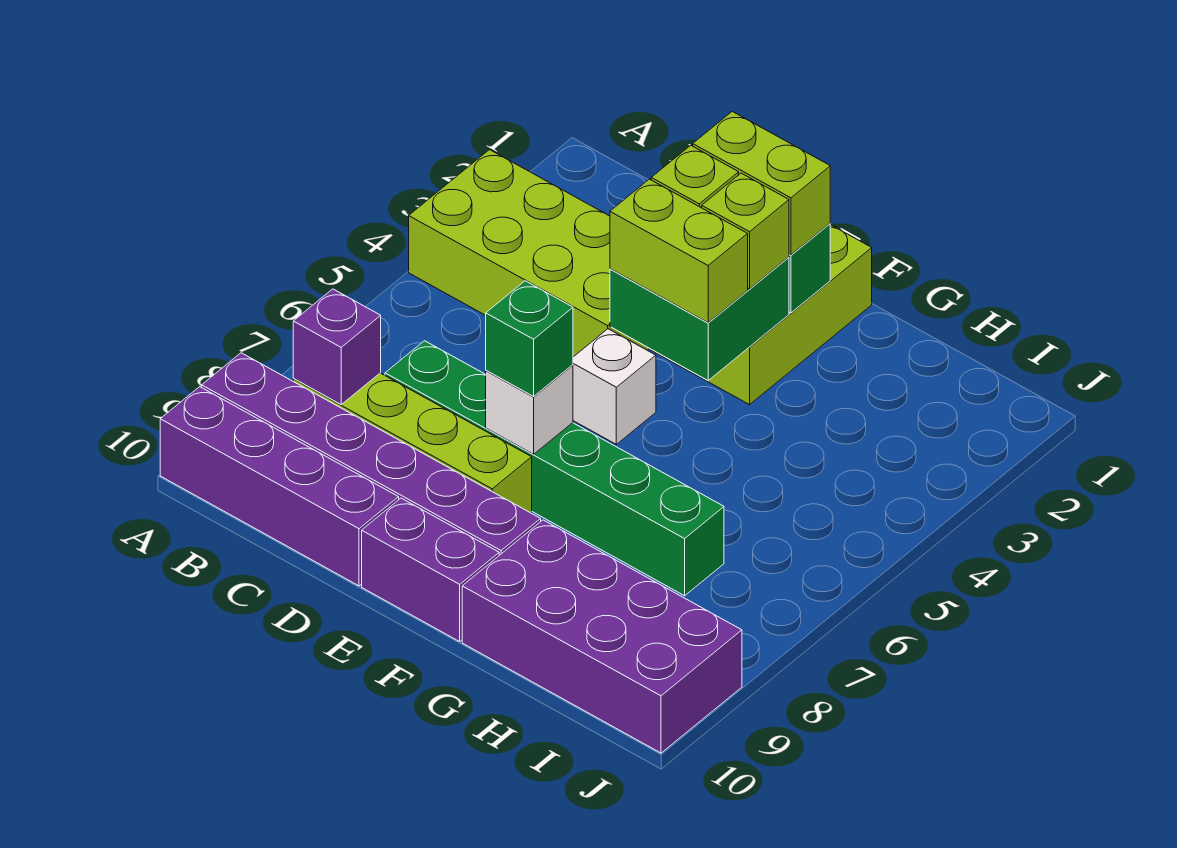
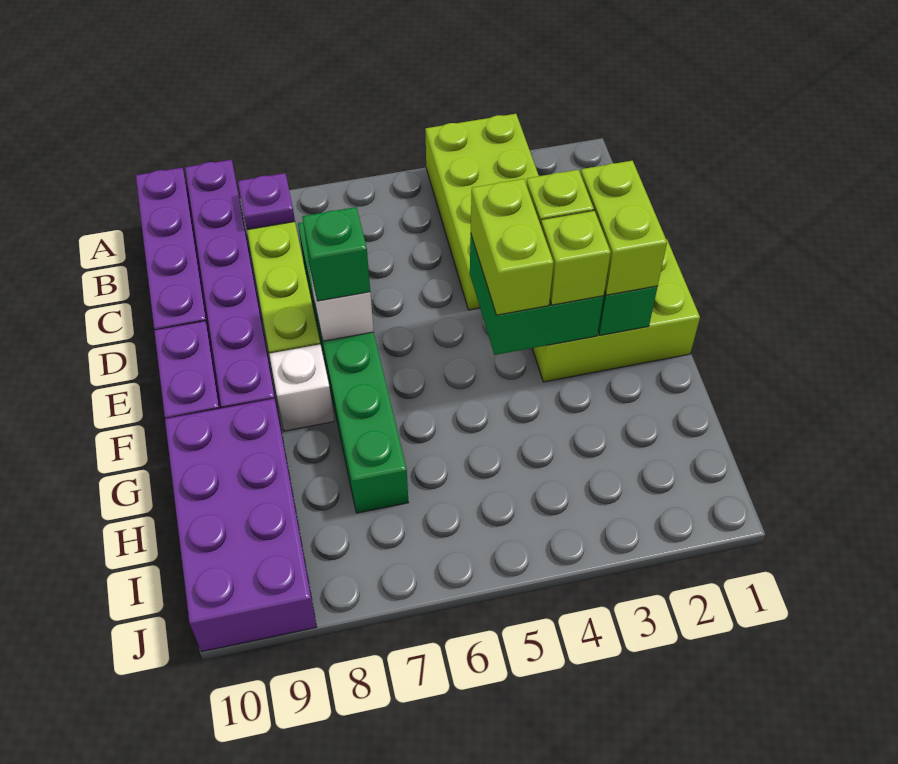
purple brick B8 level 2 -> purple plate B8 level 2
white brick E5 level 1 -> white brick F8 level 1

